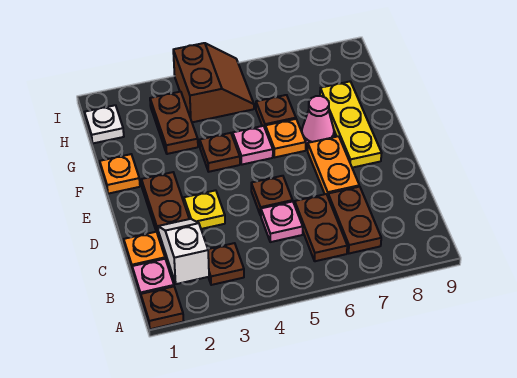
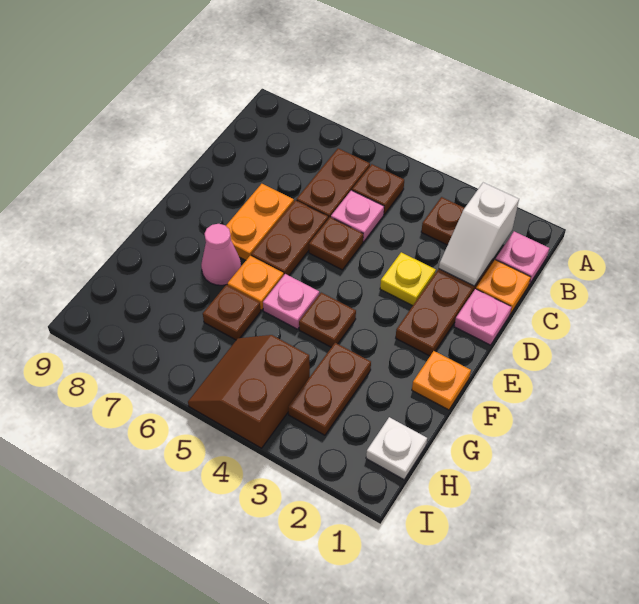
brown plate A1 level 1 -> brown plate B5 level 1
brown plate B7:C7 level 1 -> brown plate D6:E6 level 1
none -> pink plate D1 level 1
yellow plate E8:G8 level 1 -> none

